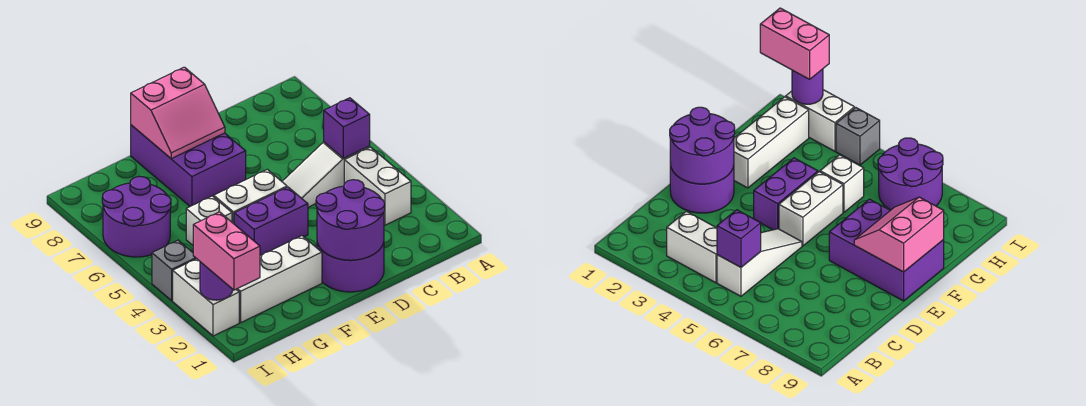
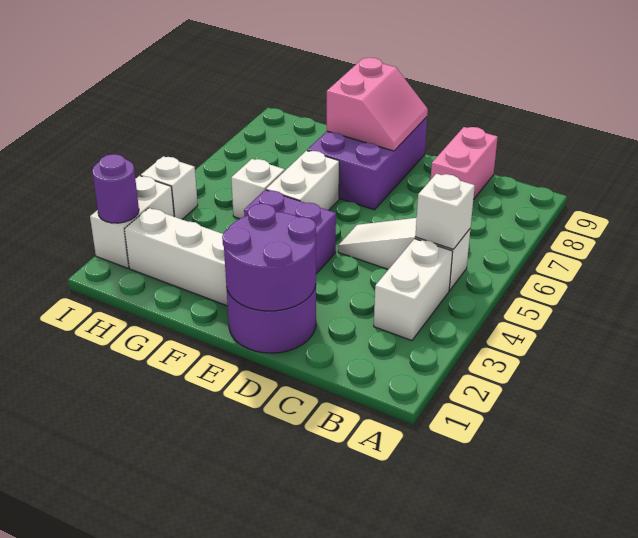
purple brick B5 level 2 -> white brick B5 level 2
white brick E5:F5 level 1 -> white brick F5:F6 level 1
pink slope E8:F9 level 2 top 9 -> pink slope E8:F9 level 2 top F
purple round brick H6:I7 level 1 -> none
pink brick I1:I2 level 3 -> pink brick C8:C9 level 1
grey brick I4 level 1 -> white brick I4 level 1

